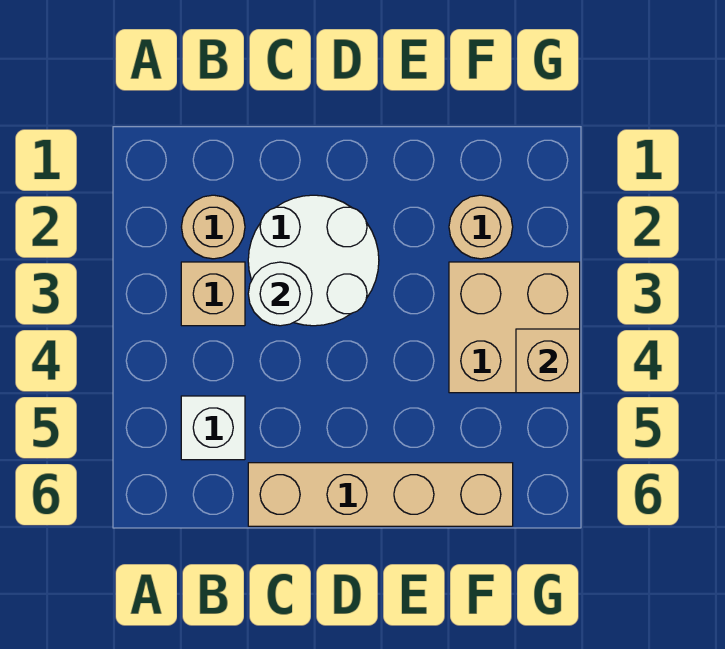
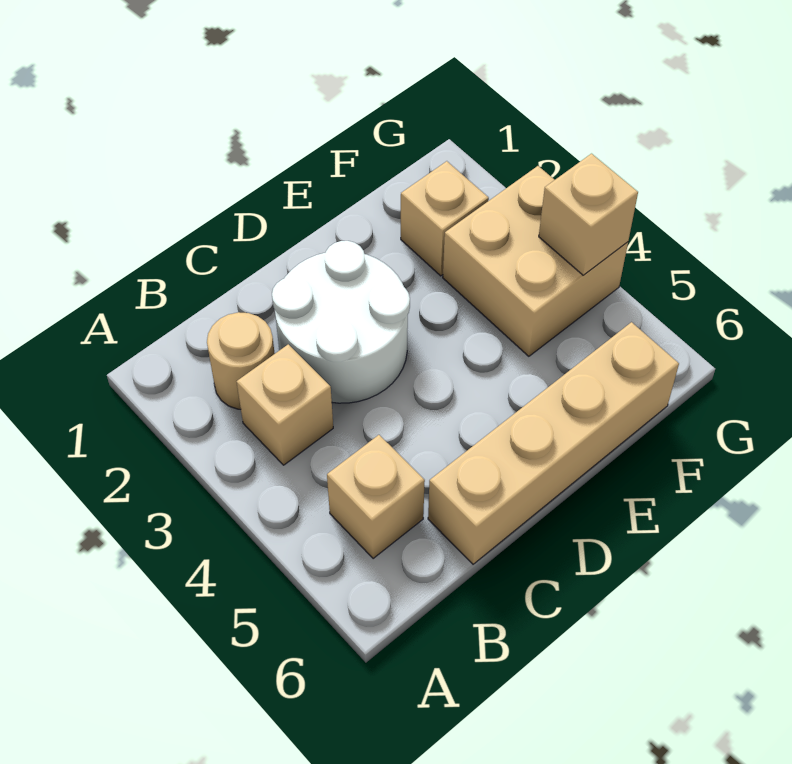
white brick B5 level 1 -> tan brick B5 level 1
white round brick C3 level 2 -> none
tan round brick F2 level 1 -> tan brick F2 level 1

